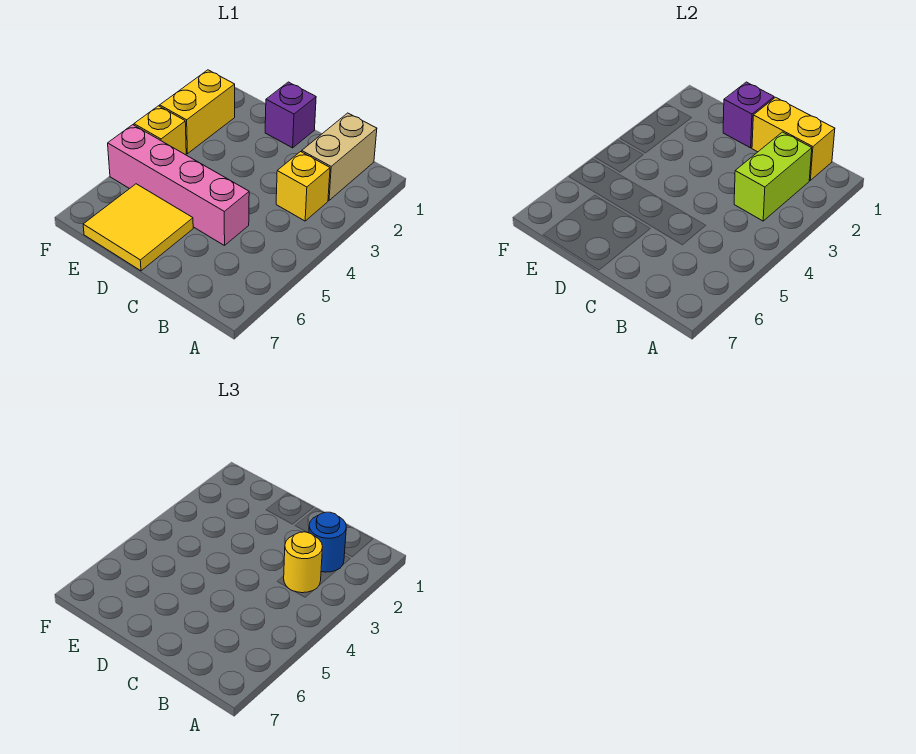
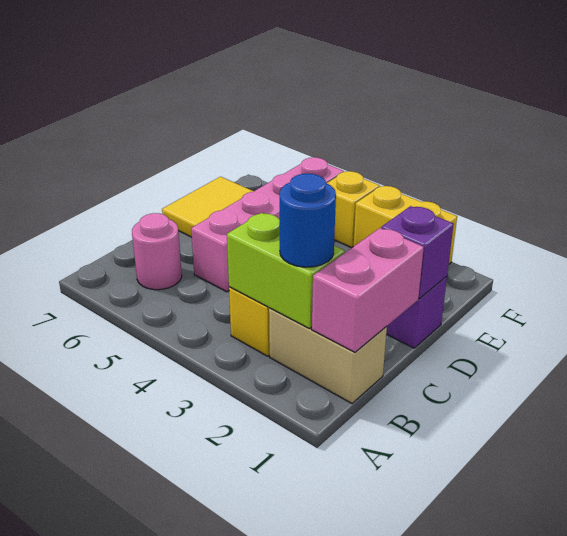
yellow brick B1:C1 level 2 -> pink brick B1:C1 level 2
yellow round brick B3 level 3 -> none
none -> pink round brick B6 level 1

